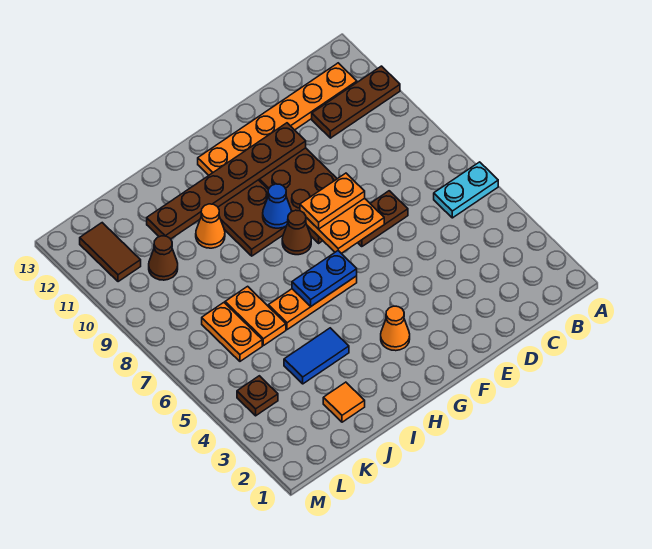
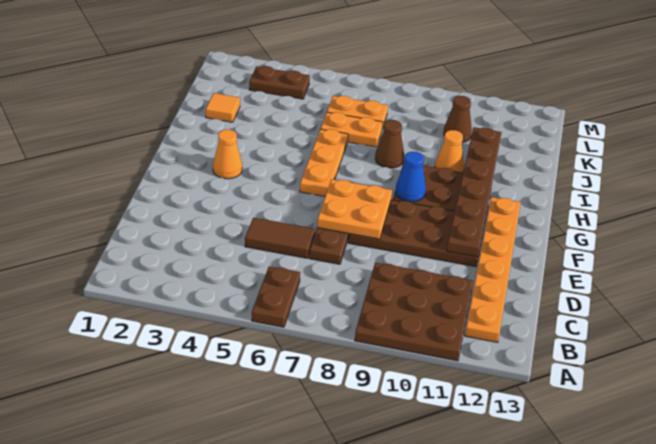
cyan plate A6:B6 level 1 -> brown plate A6:B6 level 1
brown plate A11:C11 level 1 -> brown plate A9:C11 level 1
orange plate E8:F8 level 3 -> none
blue plate G6:H6 level 2 -> none
brown cone G8 level 1 -> brown cone I8 level 1
blue tile I4:J4 level 1 -> none
brown plate L4 level 1 -> brown plate L3:L4 level 1
brown tile L11:L12 level 1 -> brown tile D5:D6 level 1

